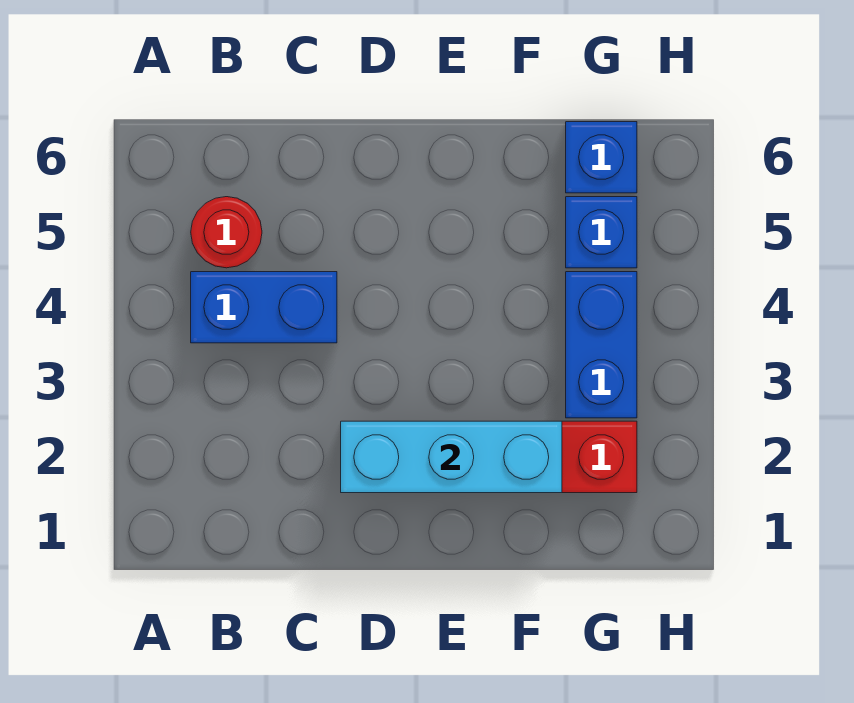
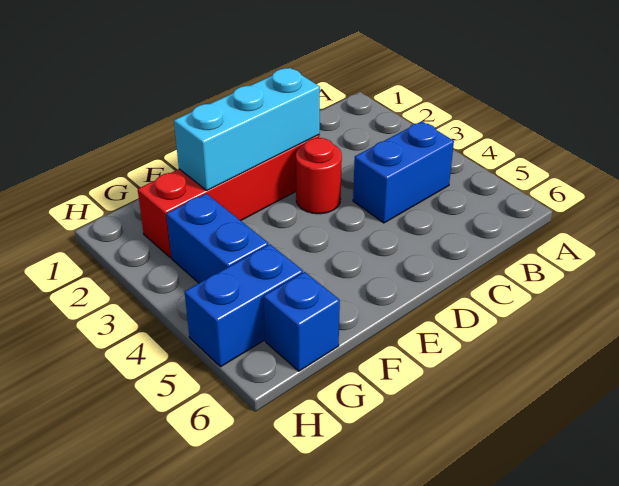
red round brick B5 level 1 -> red round brick D3 level 1
blue brick G5 level 1 -> blue brick G5:H5 level 1

